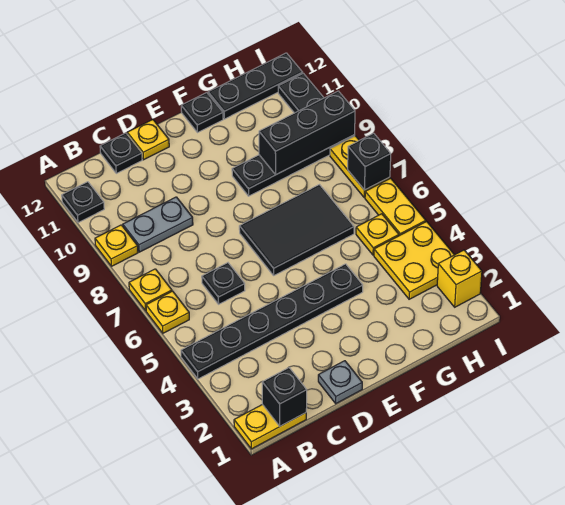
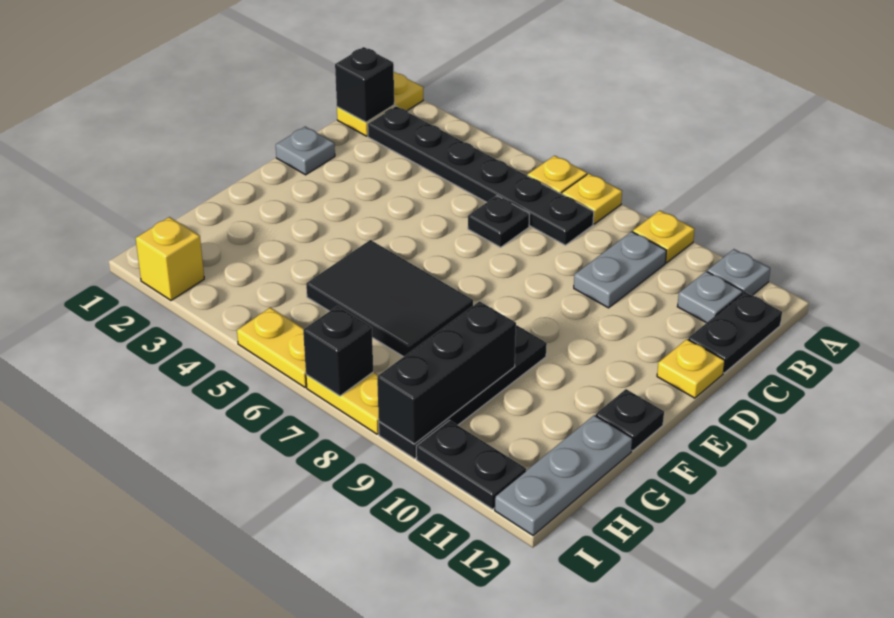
black plate A4:F4 level 1 -> black plate B2:B7 level 1
black plate A11 level 1 -> grey plate A11 level 1
none -> grey plate B11 level 1
black plate C12 level 1 -> black plate B12:C12 level 1
black tile E6:G7 level 1 -> black tile F5:G7 level 1
black plate G12:I12 level 1 -> grey plate G12:I12 level 1
yellow plate H3:I4 level 1 -> none
yellow plate H5 level 1 -> none

